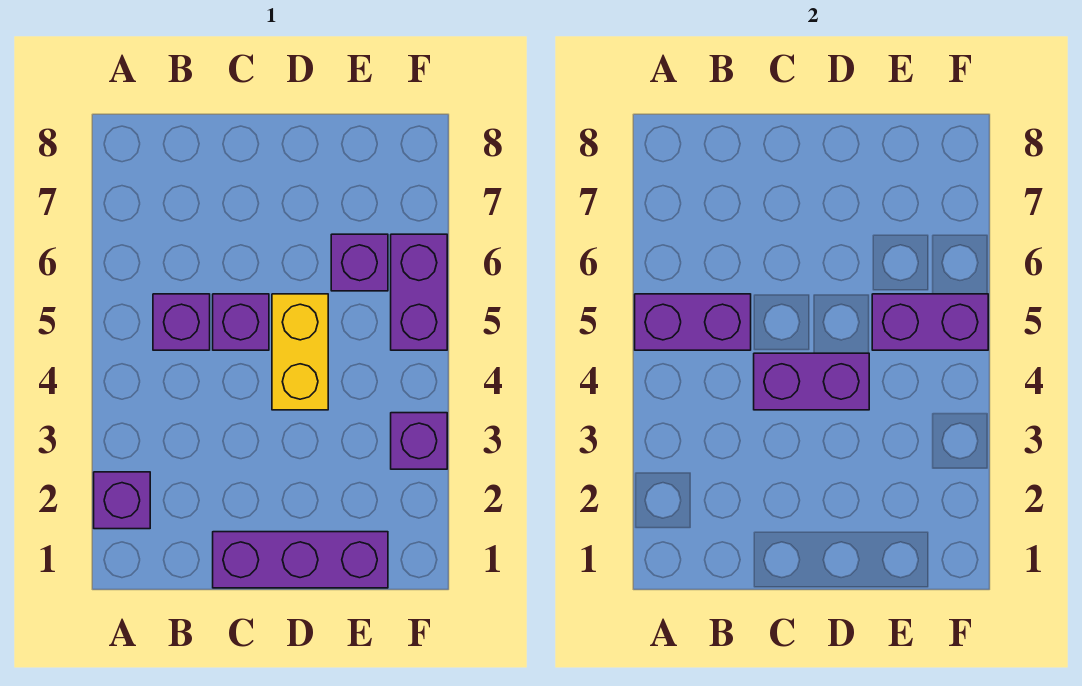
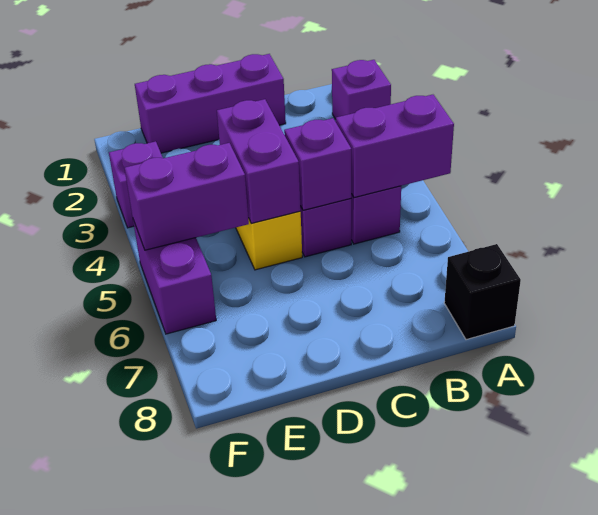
none -> black brick A8 level 1
purple brick C4:D4 level 2 -> purple brick D4:D5 level 2
purple brick E6 level 1 -> purple brick C5 level 2

